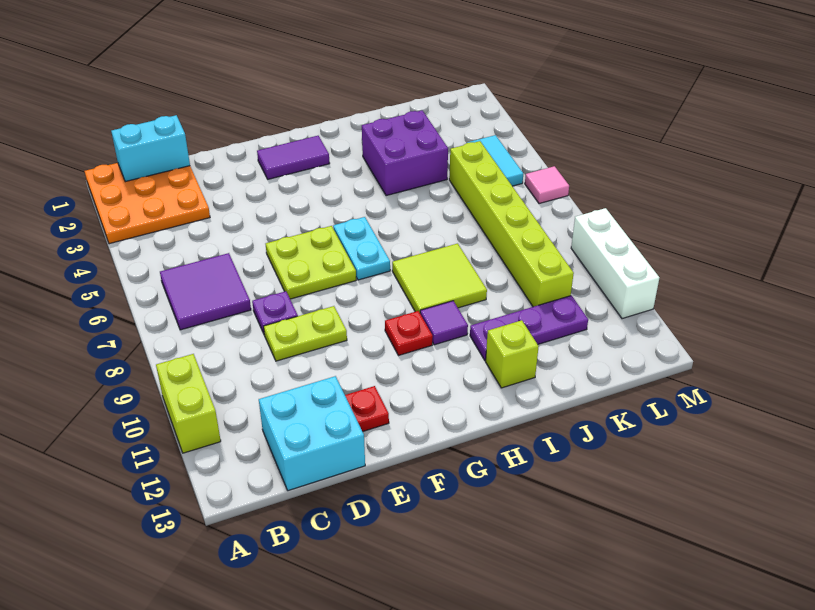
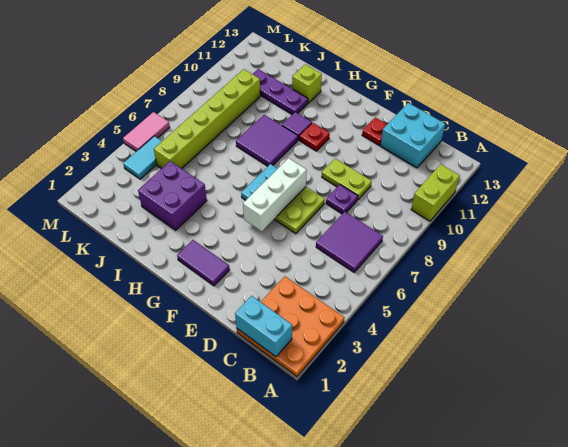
lime tile H8:I9 level 1 -> purple tile H8:I9 level 1
pink tile M6 level 1 -> pink tile M5:M6 level 1
white brick M9:M11 level 1 -> white brick F5:F7 level 2

